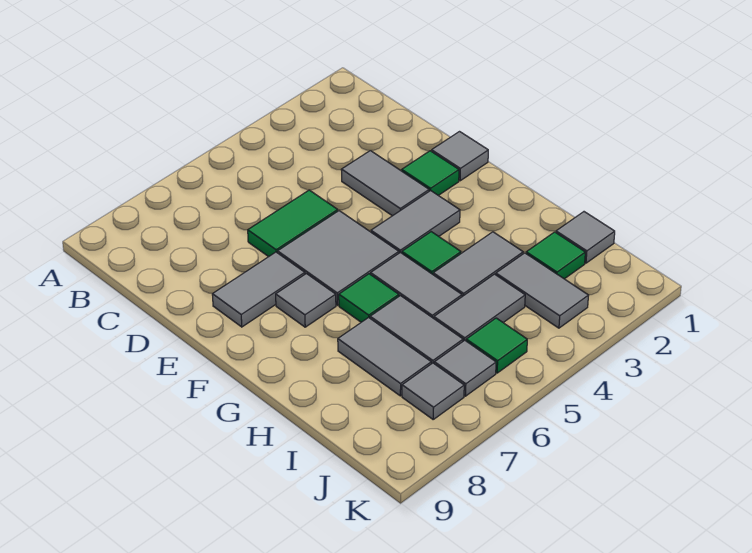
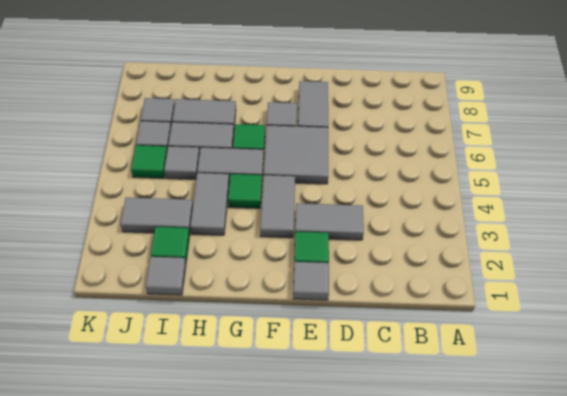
green tile D5:D6 level 1 -> none
grey tile I4:I5 level 1 -> grey tile I5 level 1

